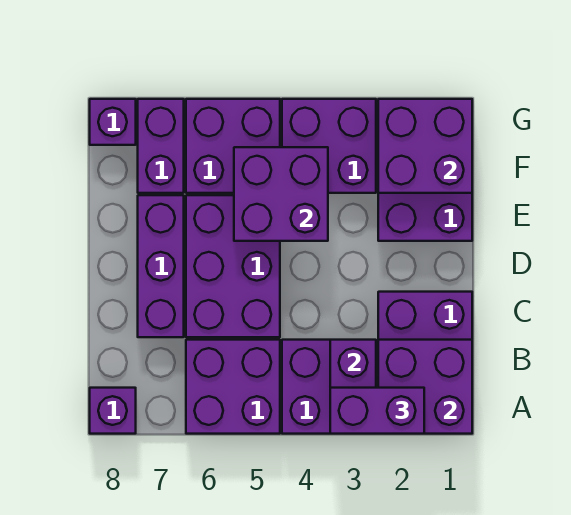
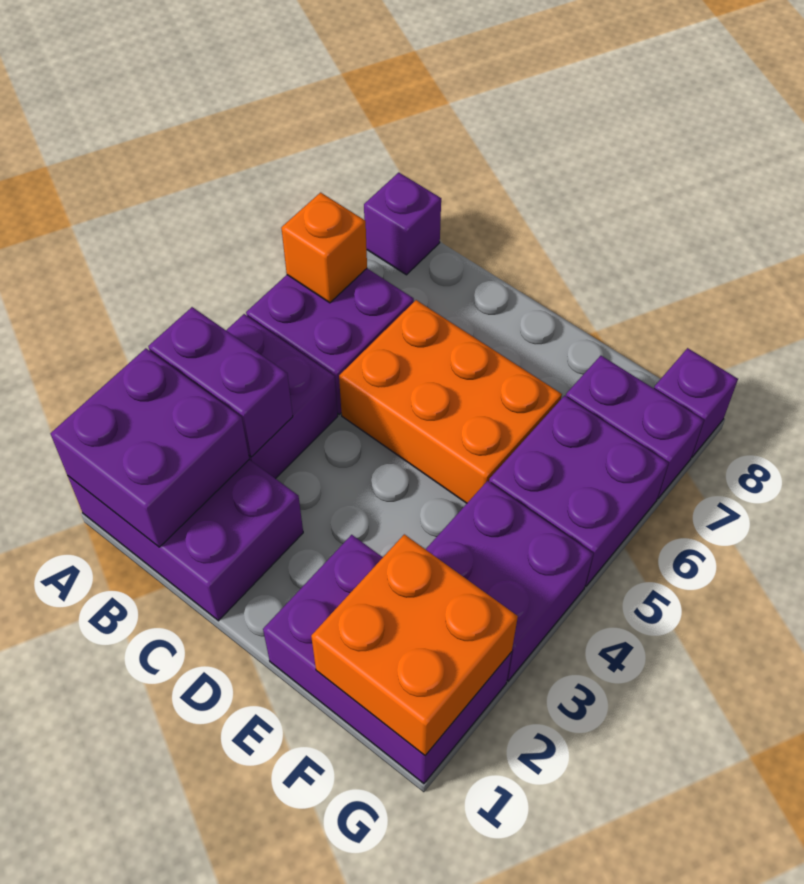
purple brick A2:A3 level 3 -> none
none -> orange brick A6 level 2
purple brick C5:E6 level 1 -> orange brick C5:E6 level 1
purple brick C7:E7 level 1 -> none
purple brick E4:F5 level 2 -> none
purple brick F1:G2 level 2 -> orange brick F1:G2 level 2

